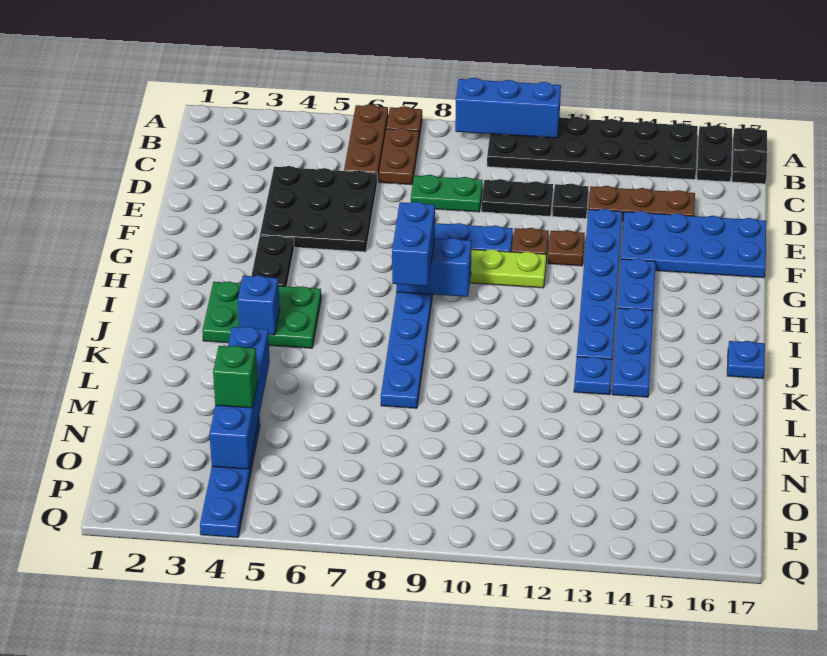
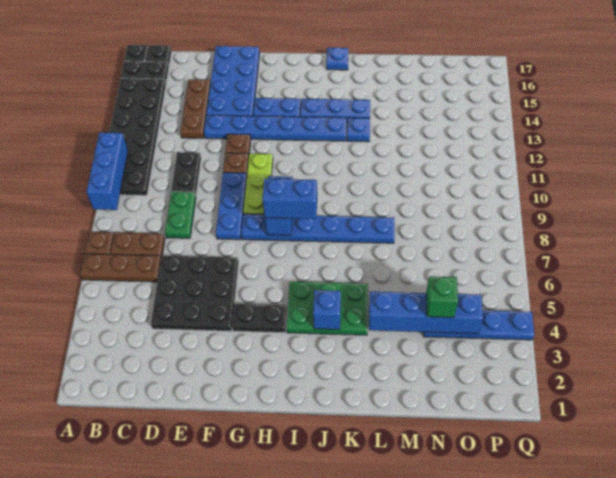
black plate D12 level 1 -> none
green plate I3:J5 level 1 -> green plate I4:K5 level 1

